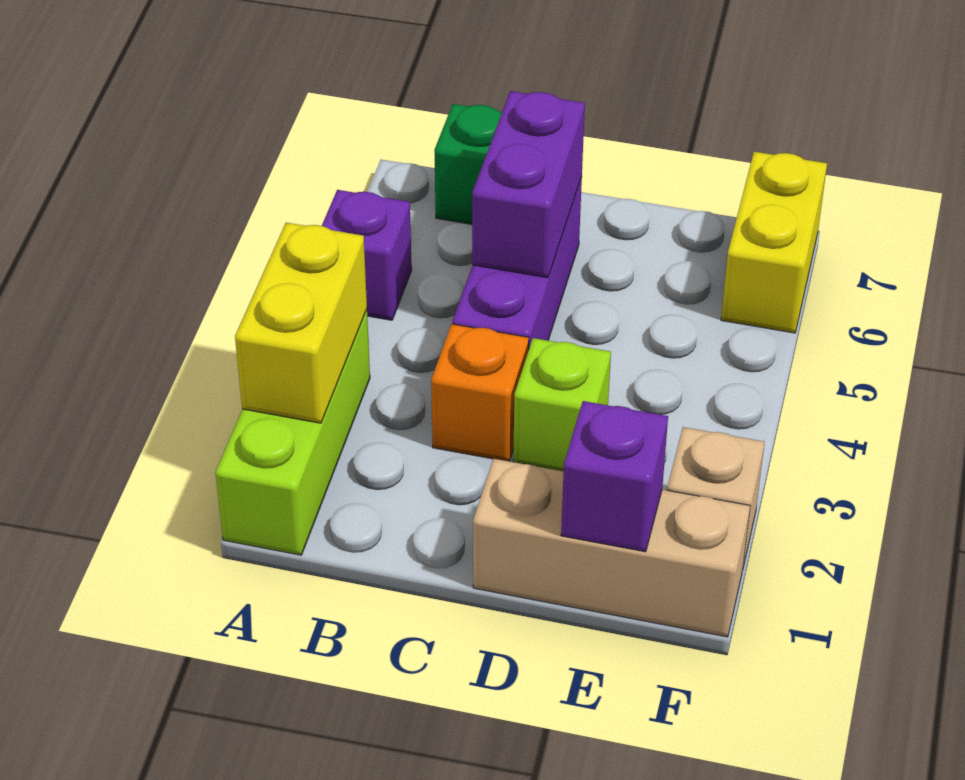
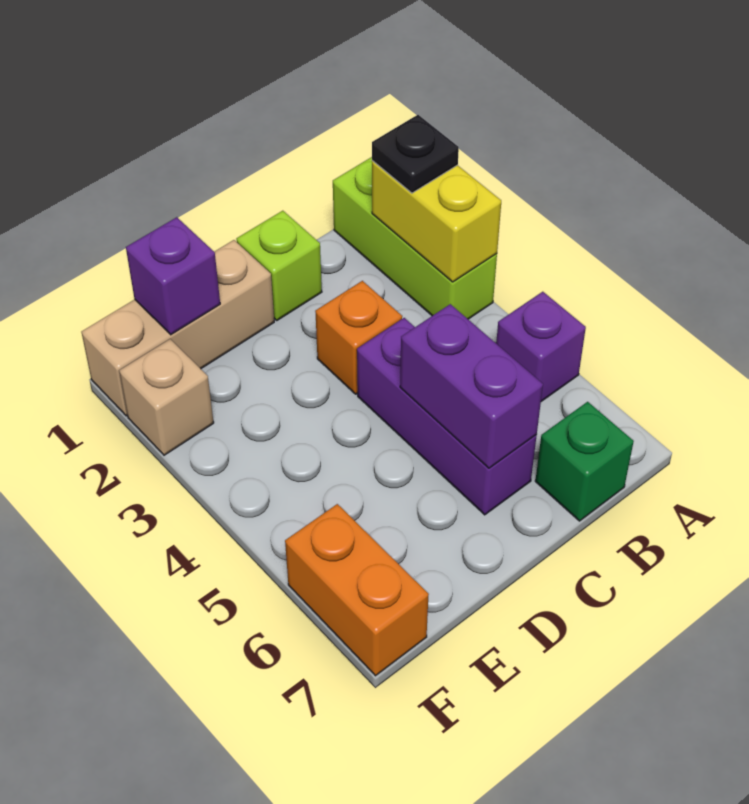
none -> black plate A2 level 3
lime brick D3 level 1 -> lime brick C1 level 1
yellow brick F6:F7 level 1 -> orange brick F6:F7 level 1

